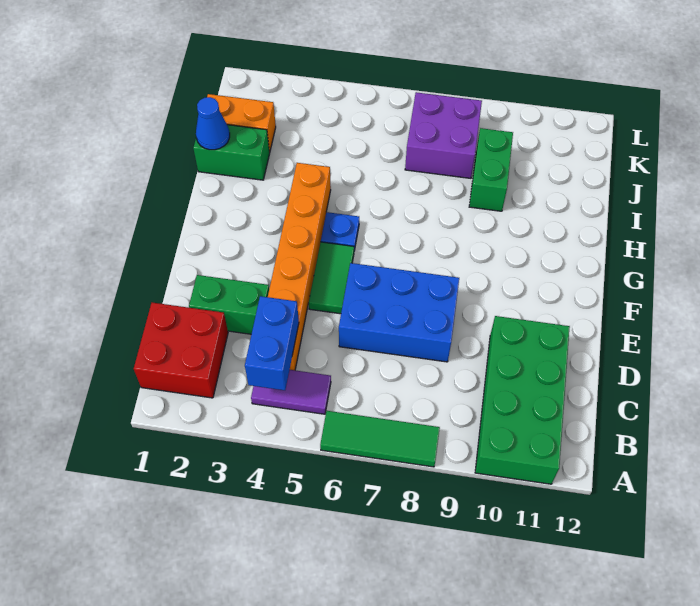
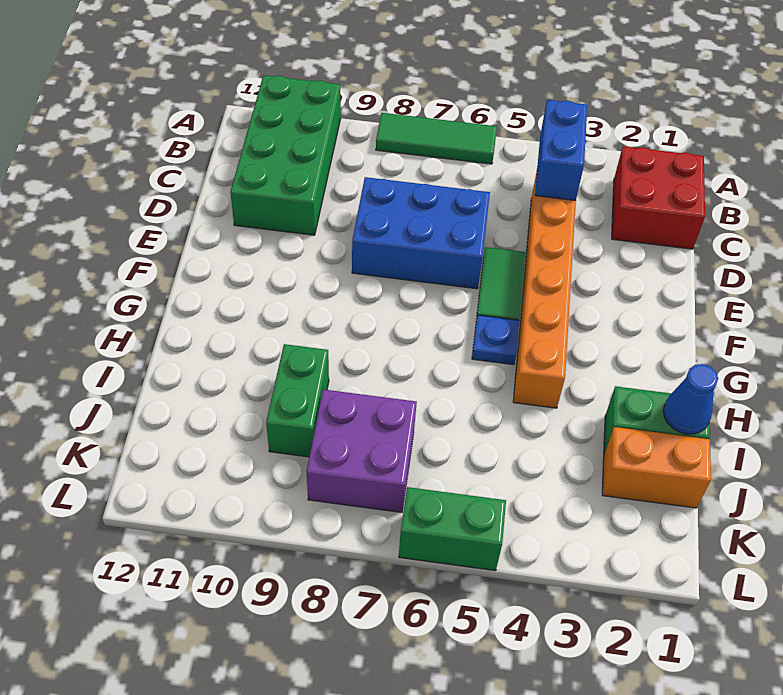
purple tile B4:B5 level 1 -> none
green brick D2:D3 level 1 -> green brick L5:L6 level 1

